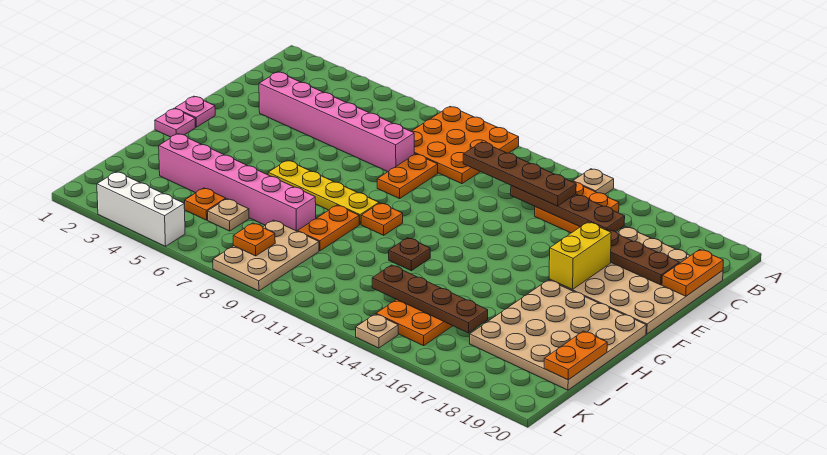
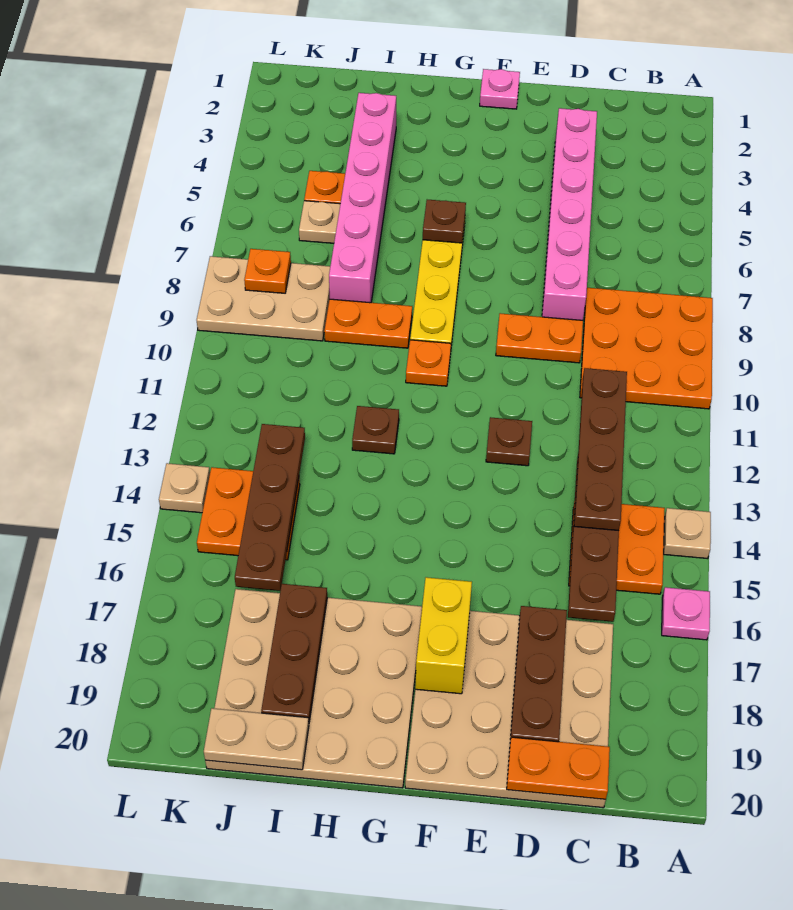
none -> brown plate E12 level 1
yellow brick E17:F17 level 2 -> yellow brick F17:F18 level 2
pink plate G1 level 1 -> pink plate A16 level 1
none -> brown plate G6 level 2
none -> brown plate I17:I19 level 2
orange plate I20:J20 level 2 -> tan plate I20:J20 level 2
white brick L3:L5 level 1 -> none

